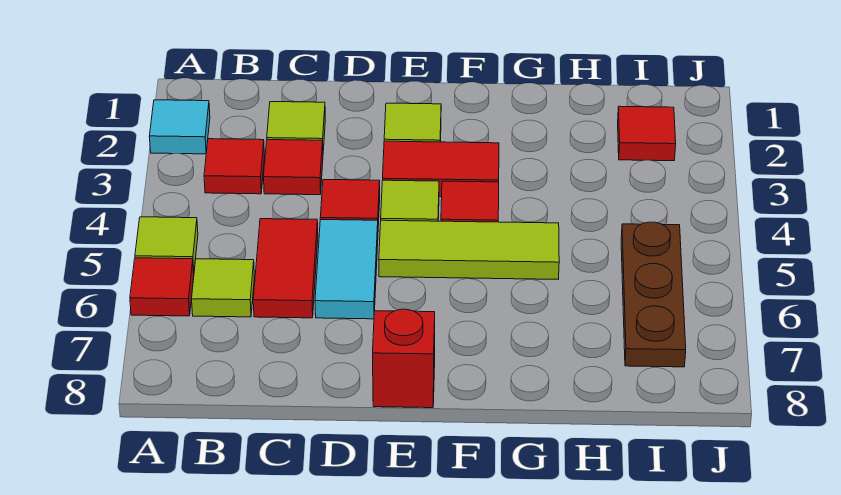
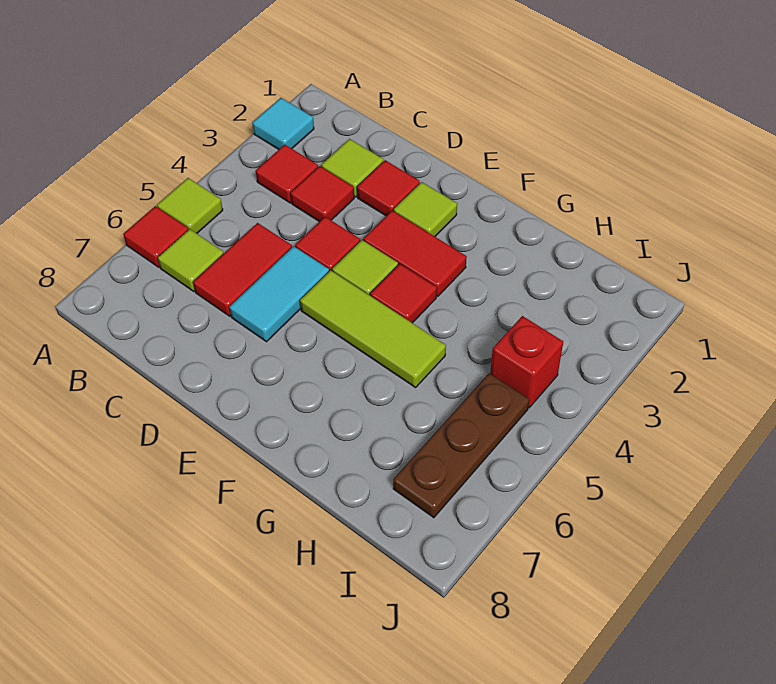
red brick E8 level 1 -> red brick I4 level 1
red tile I2 level 1 -> red tile D2 level 1

